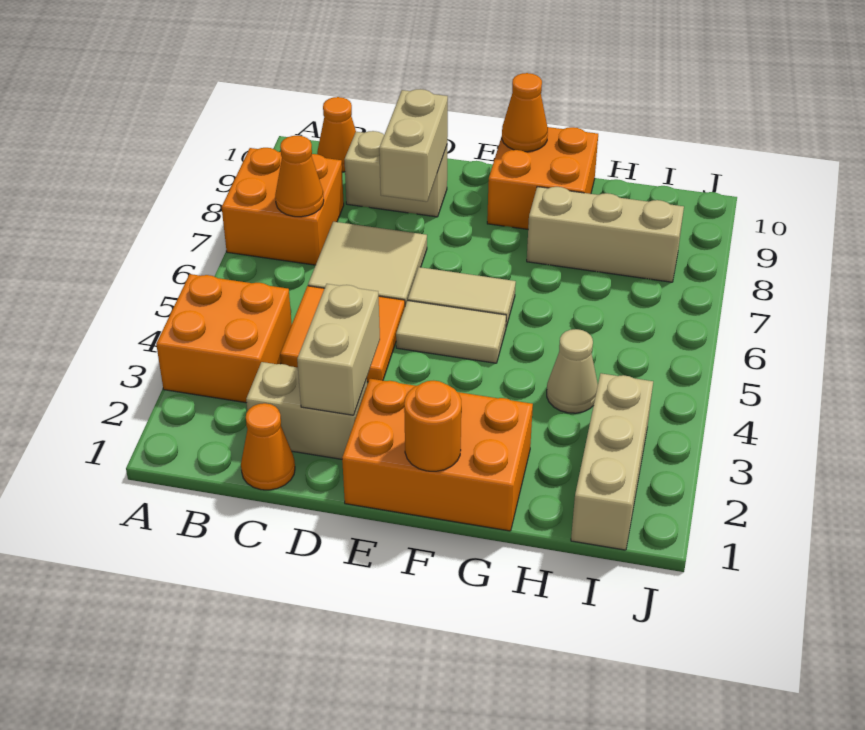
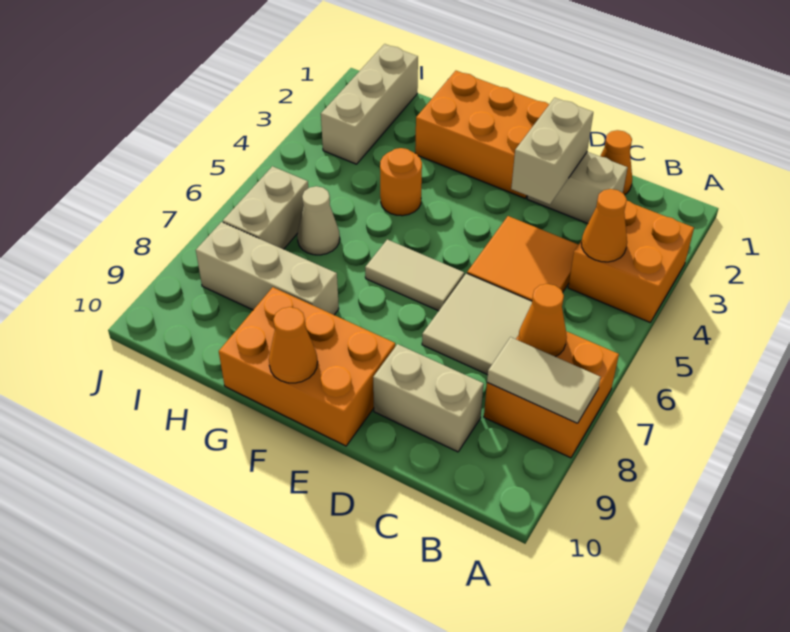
orange cone B10 level 1 -> orange cone B4 level 2
tan brick D8:D9 level 2 -> tan brick I6:I7 level 1
tan tile E5:F5 level 1 -> tan tile A8:B8 level 2
orange round brick F1 level 2 -> orange round brick G4 level 1
orange brick F9:G10 level 1 -> orange brick E9:G10 level 1
tan cone H4 level 1 -> tan cone H6 level 1

